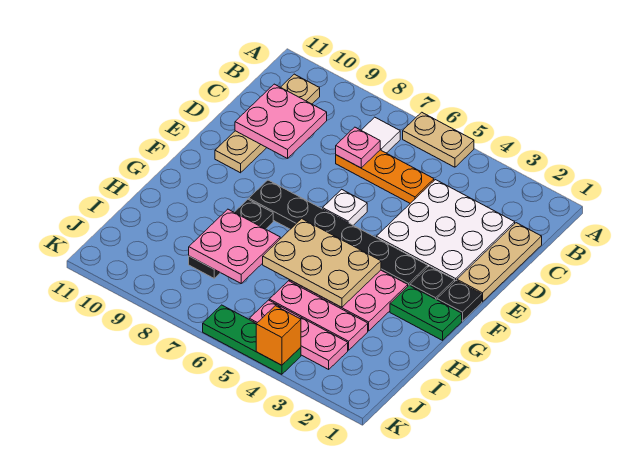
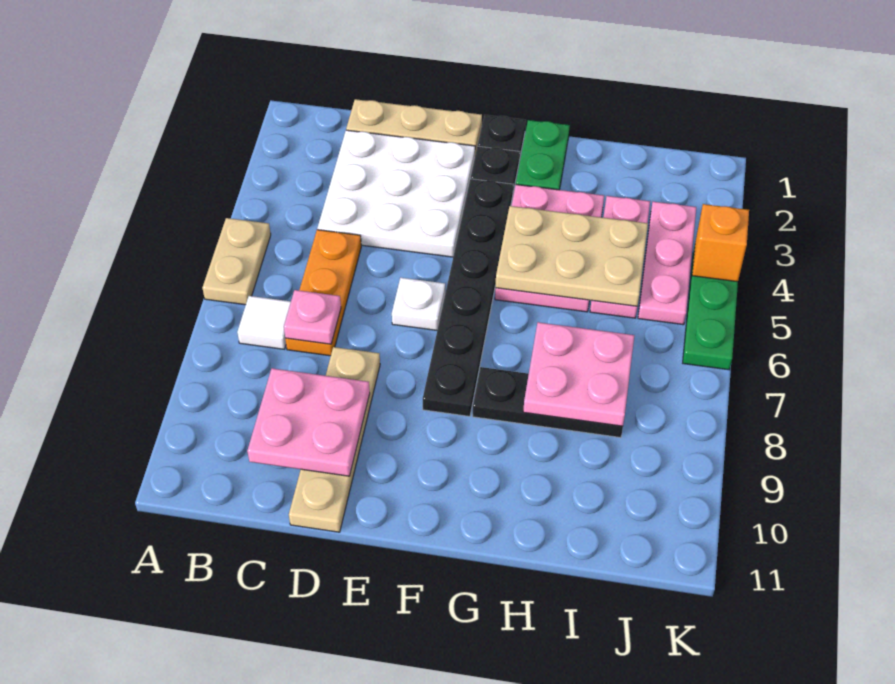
tan plate B10:E10 level 1 -> tan plate D8:D11 level 1
tan plate G4:H6 level 2 -> tan plate G4:I5 level 2

